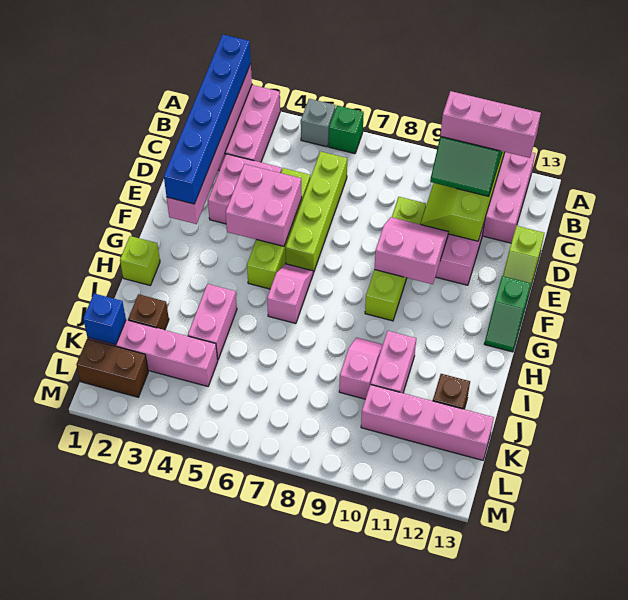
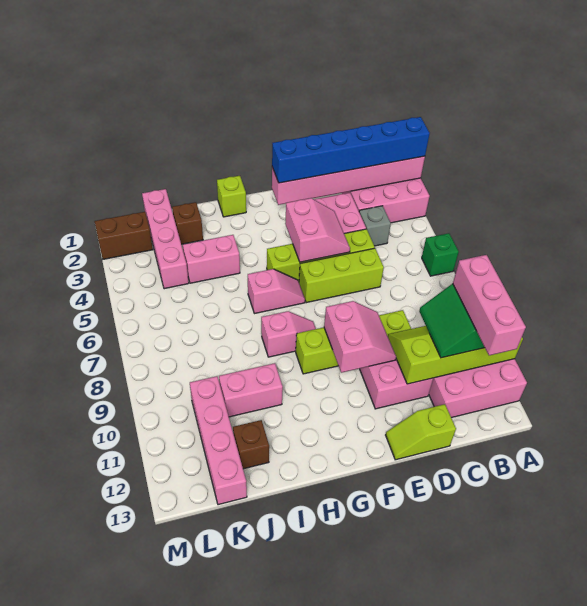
grey brick A5 level 1 -> grey brick C4 level 1
lime brick C6:F6 level 1 -> lime brick D6:F6 level 1
pink brick E4:F5 level 2 -> pink slope E4:F5 level 2 top F
green slope F13:G13 level 1 top F -> none
pink slope I9:J9 level 1 top J -> pink slope G8:H8 level 1 top H
blue brick K1 level 2 -> none
brown brick L1:L2 level 1 -> brown brick L2:M2 level 1

